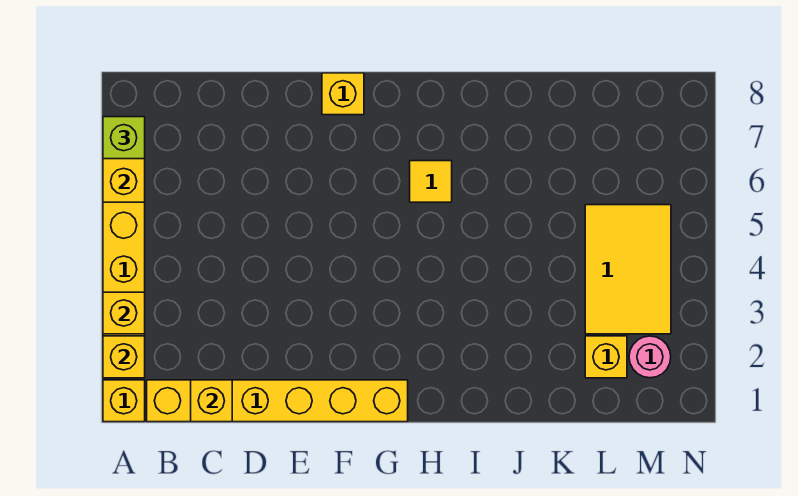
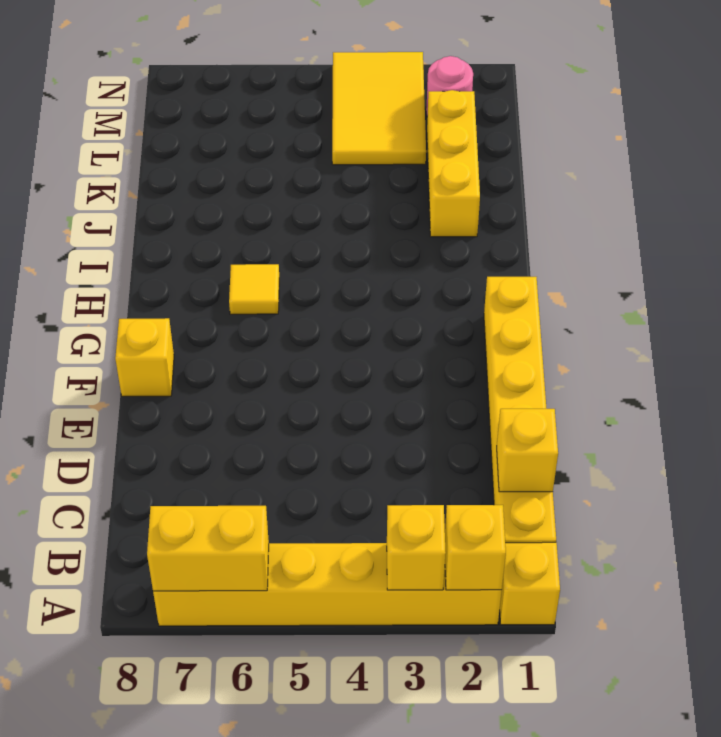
lime brick A7 level 3 -> none
yellow brick L2 level 1 -> yellow brick J2:L2 level 1
yellow tile L3:M5 level 1 -> yellow tile L3:N4 level 1

